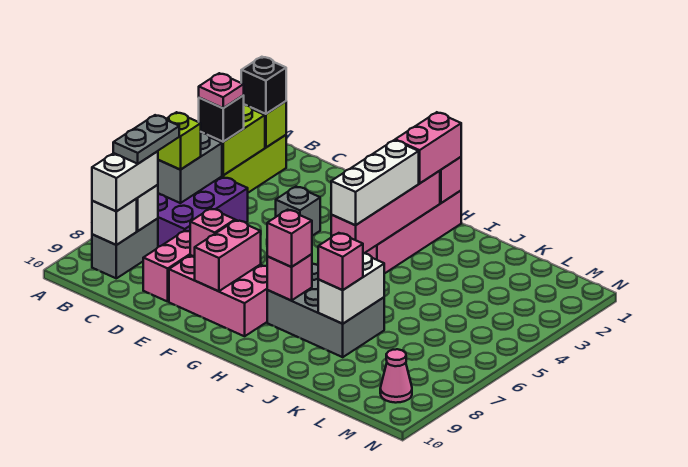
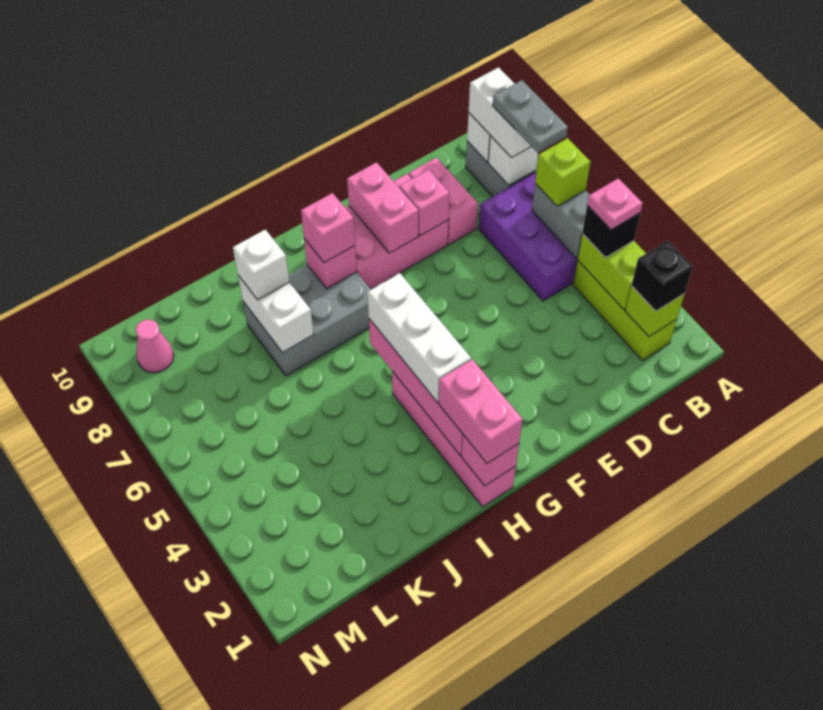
grey brick E4 level 1 -> none
pink brick J8 level 3 -> white brick J8 level 3

